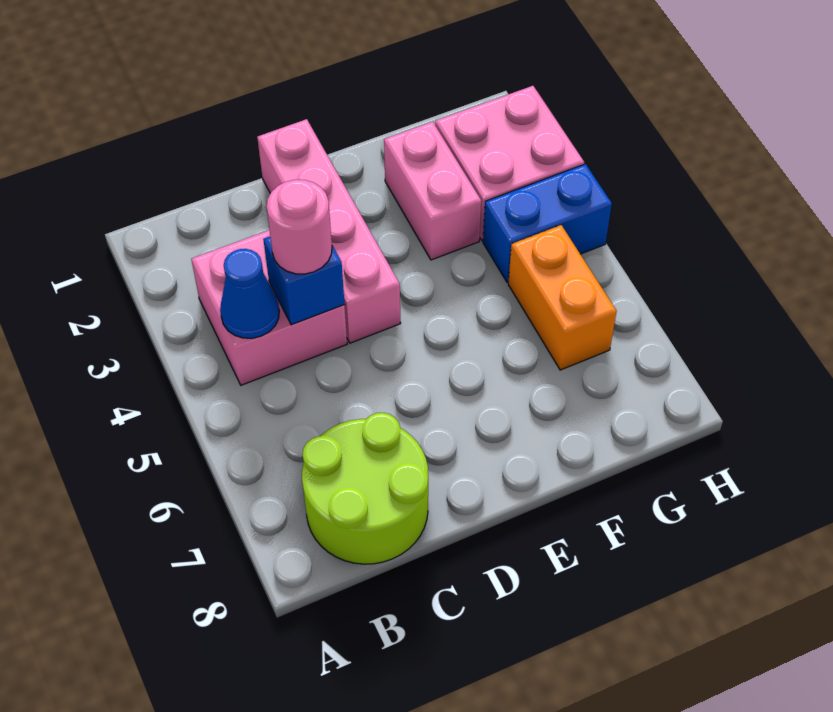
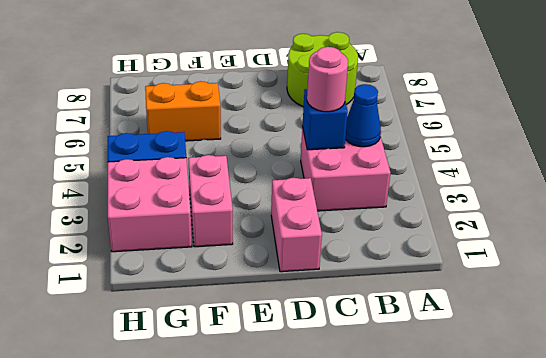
pink brick D1:D4 level 1 -> pink brick D1:D2 level 1
orange brick G5:G6 level 1 -> orange brick F6:G6 level 1

